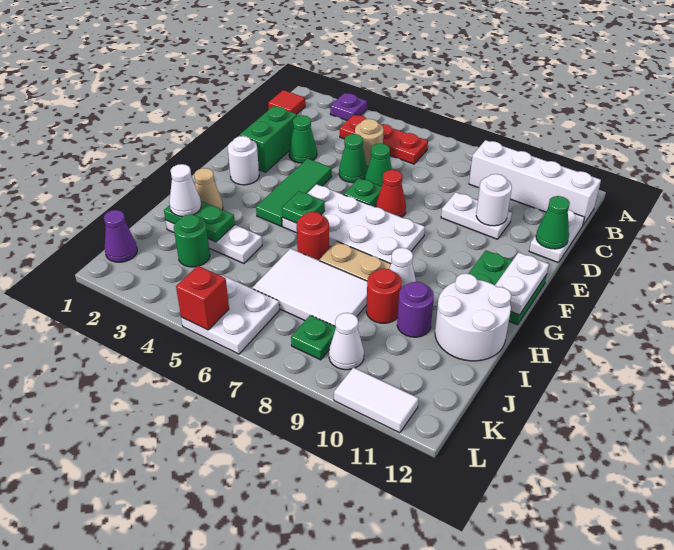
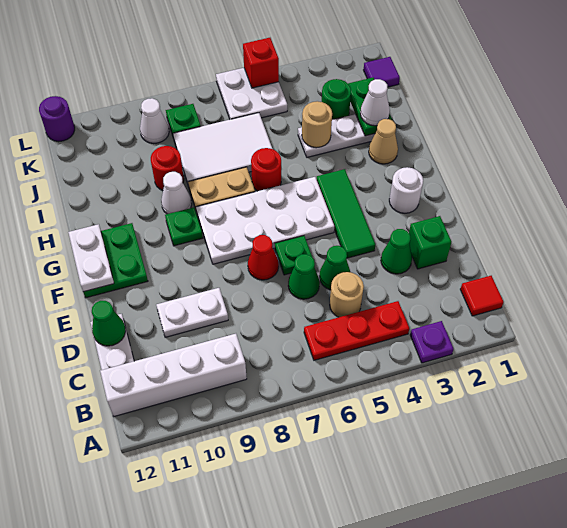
green brick D2:E2 level 1 -> green brick D2 level 1
white round brick D10 level 2 -> none
green plate G5 level 2 -> green plate G9 level 1
white round brick H11:I12 level 1 -> none
green plate I2:I3 level 2 -> green plate I2:J2 level 2
none -> tan round brick I4 level 2
purple round brick I10 level 1 -> purple round brick L12 level 1
purple cone K1 level 1 -> purple tile K1 level 1
white tile L10:L11 level 1 -> none

